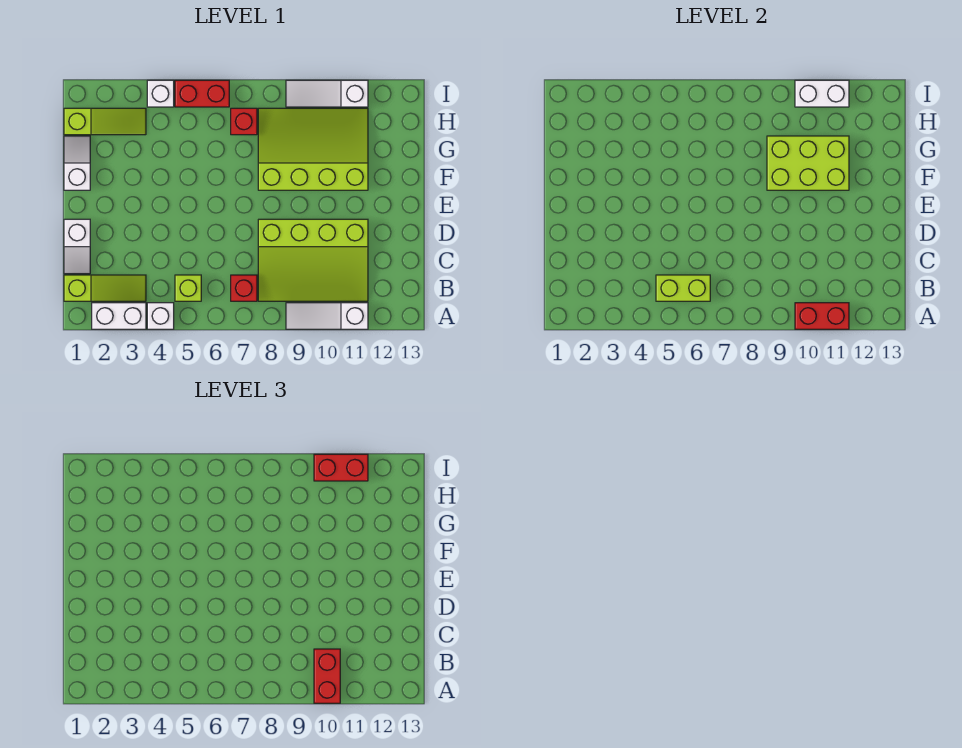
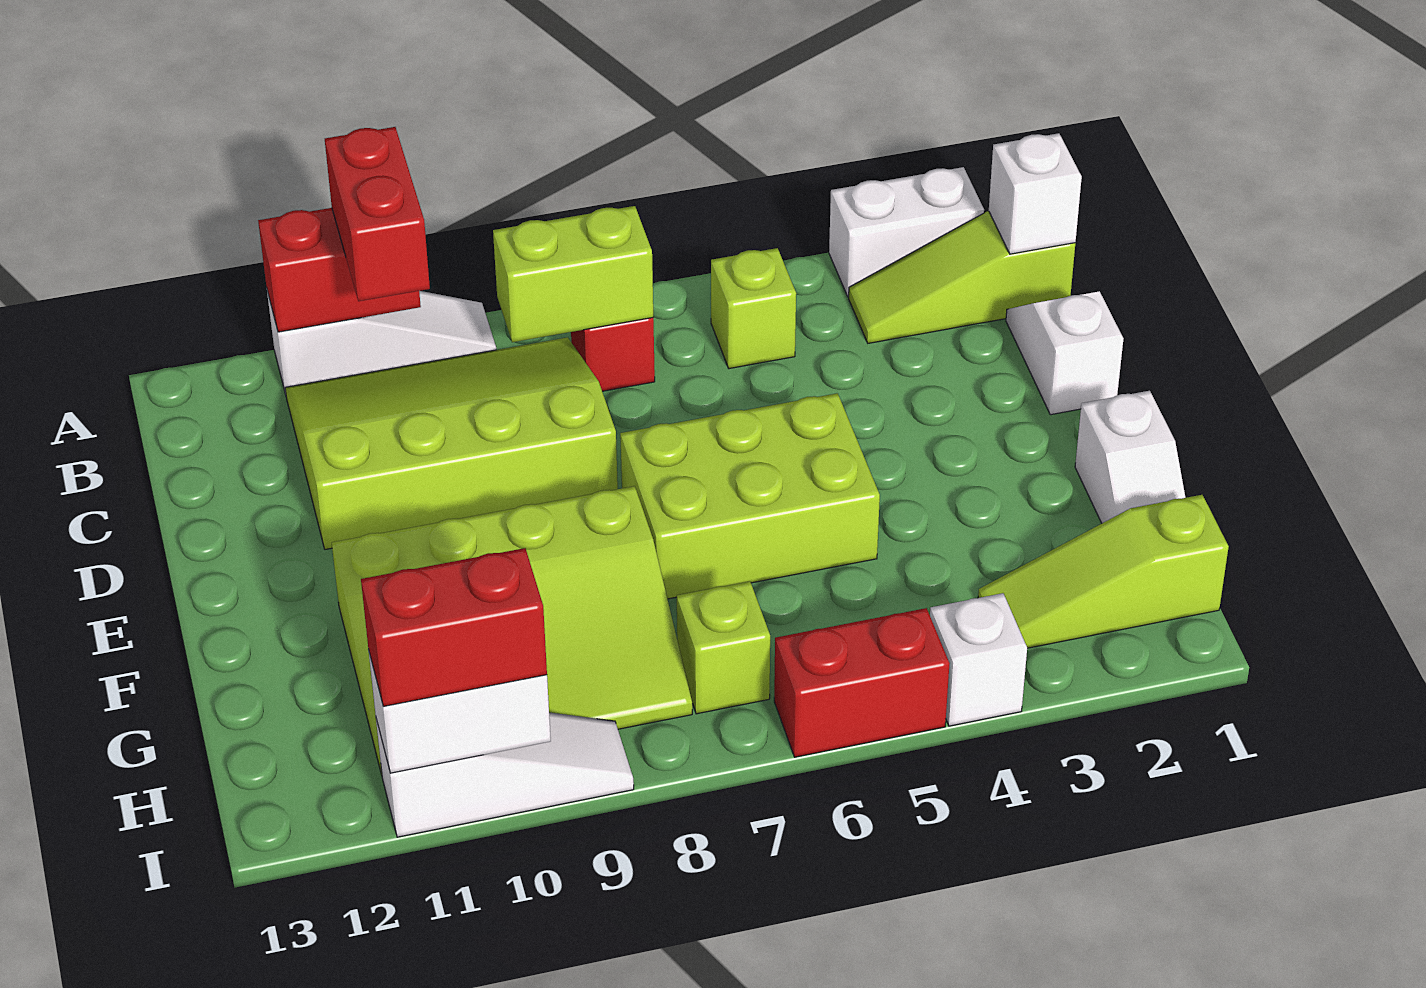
white brick A4 level 1 -> white brick B1 level 2
lime brick B5:B6 level 2 -> lime brick B7:B8 level 2
lime brick F9:G11 level 2 -> lime brick E5:F7 level 1
red brick H7 level 1 -> lime brick H7 level 1

